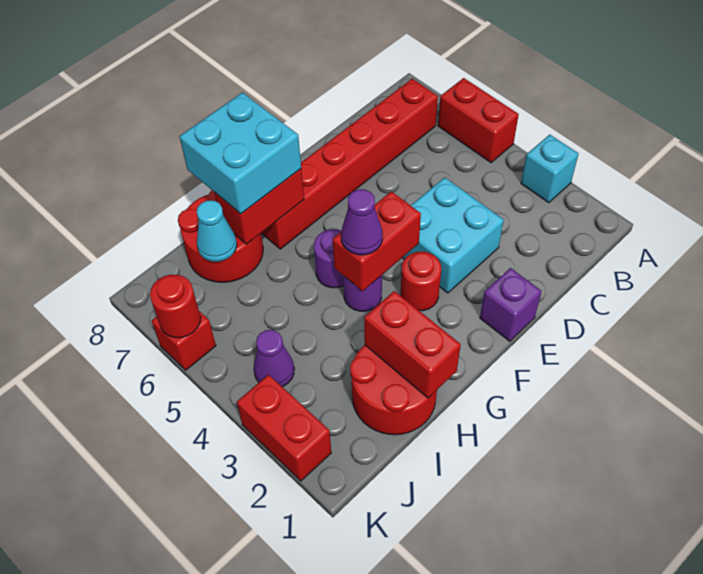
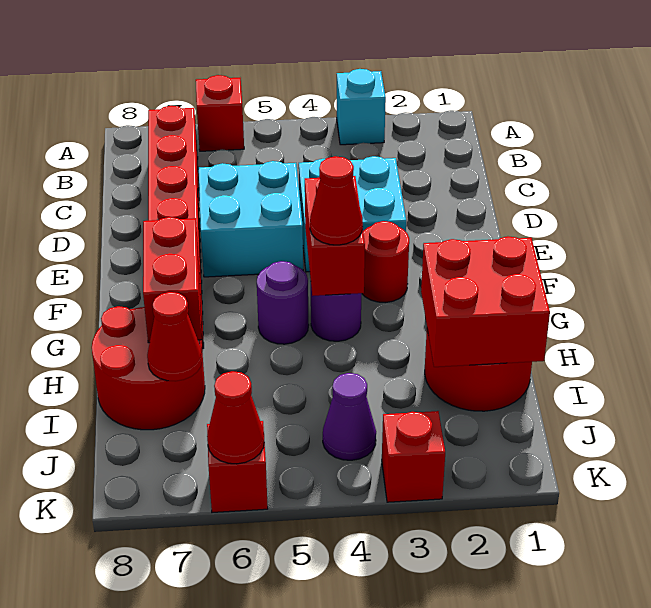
red brick A5:A6 level 1 -> red brick A6 level 1
purple brick E1 level 1 -> none
purple cone G4 level 3 -> red cone G4 level 3
cyan brick G7:H8 level 3 -> cyan brick D5:E6 level 1
red brick H1:H2 level 2 -> red brick H1:I2 level 2
cyan cone I7 level 2 -> red cone I7 level 2
red brick K2:K3 level 1 -> red brick K3 level 1
red round brick K6 level 2 -> red cone K6 level 2

